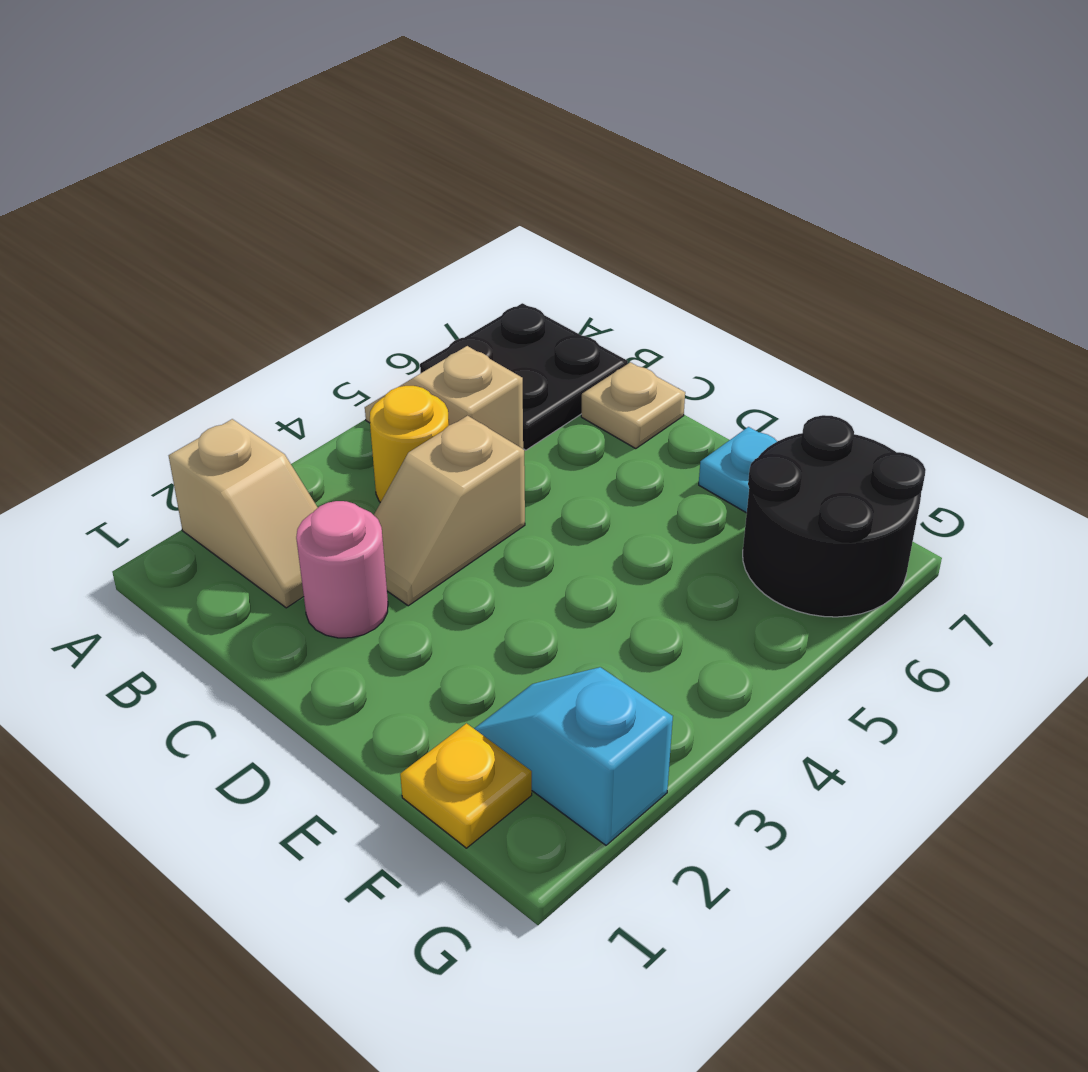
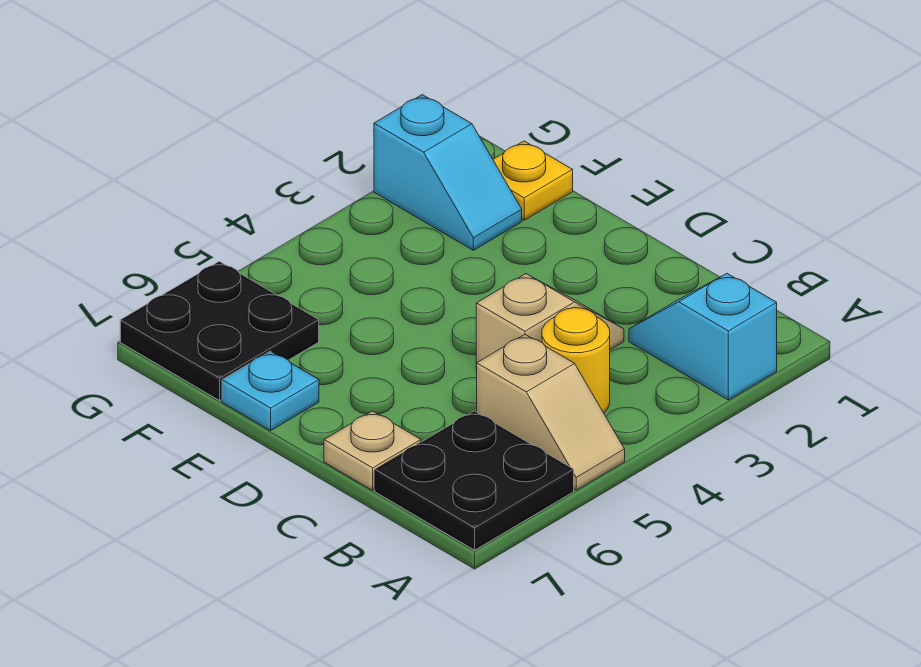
tan slope A2:B2 level 1 top A -> cyan slope A2:B2 level 1 top A
pink round brick C2 level 1 -> none
black round brick F6:G7 level 1 -> black plate F6:G7 level 1

